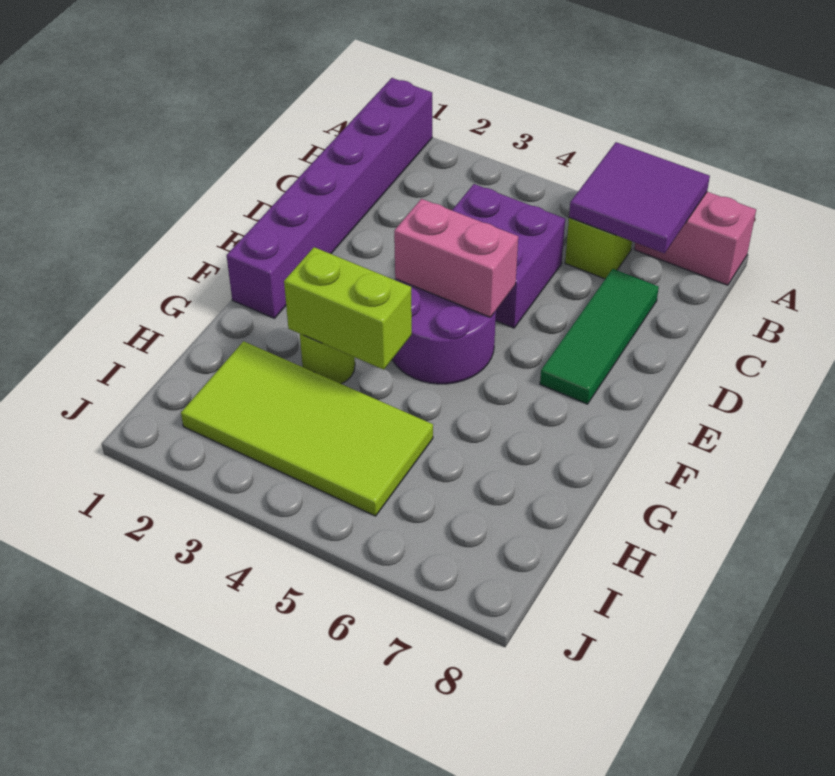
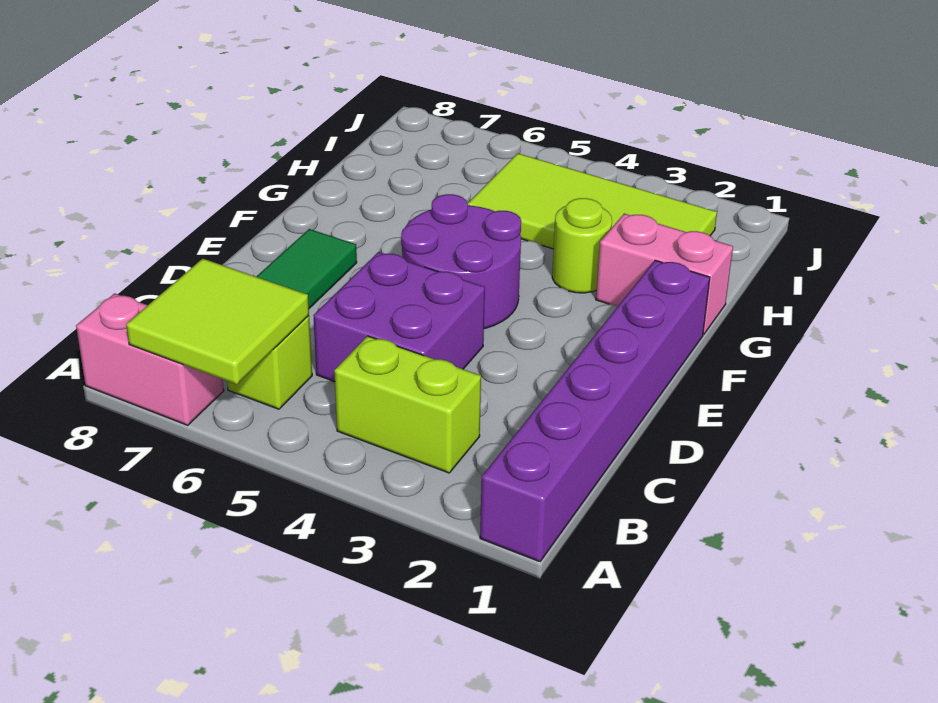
purple tile A6:B7 level 2 -> lime tile A6:B7 level 2
pink brick E4:E5 level 2 -> pink brick G1:G2 level 1
lime brick G3:G4 level 2 -> lime brick B3:B4 level 1

